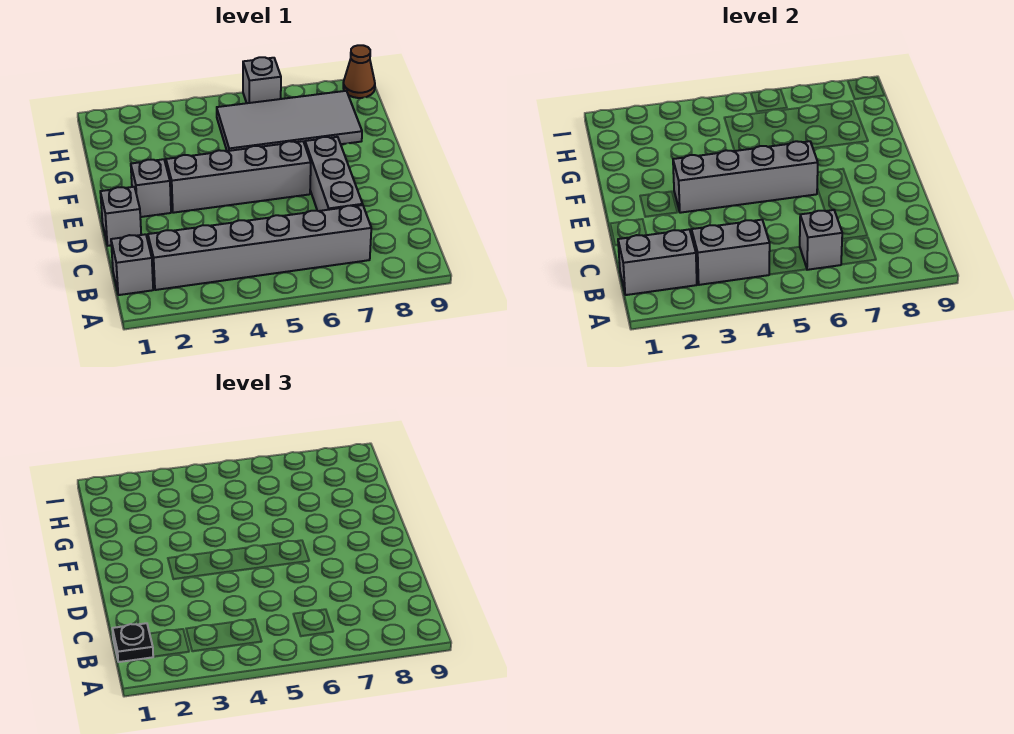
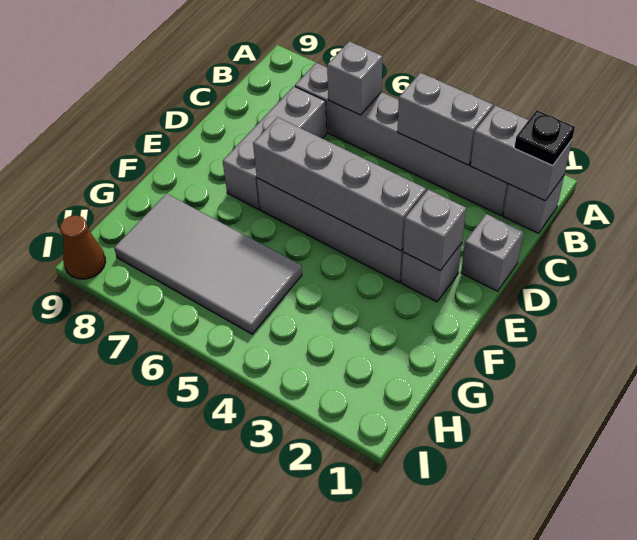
grey brick I6 level 1 -> grey brick E2 level 2

